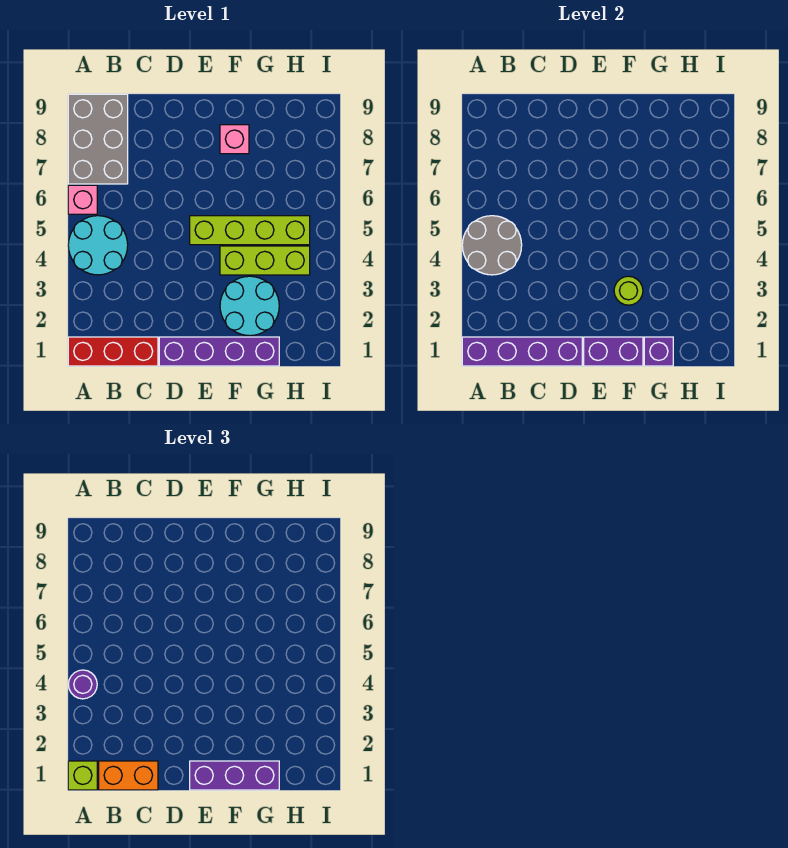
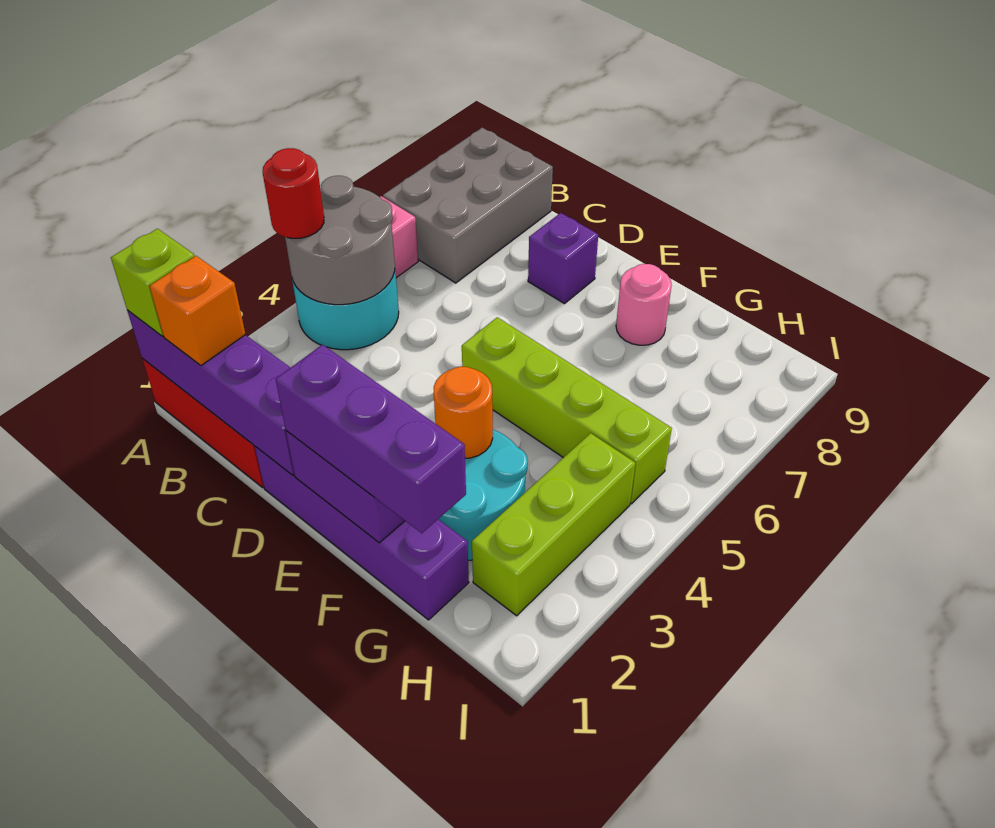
purple round brick A4 level 3 -> red round brick A4 level 3
orange brick B1:C1 level 3 -> orange brick B1 level 3
lime round brick F3 level 2 -> orange round brick F3 level 2
lime brick F4:H4 level 1 -> lime brick H2:H4 level 1
pink brick F8 level 1 -> pink round brick F8 level 1
purple brick G1 level 2 -> purple brick D8 level 1

